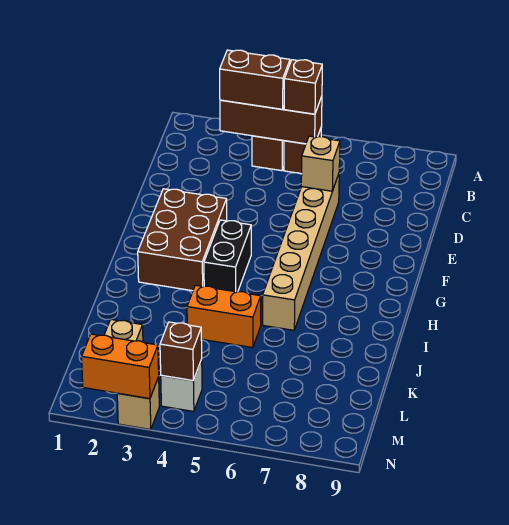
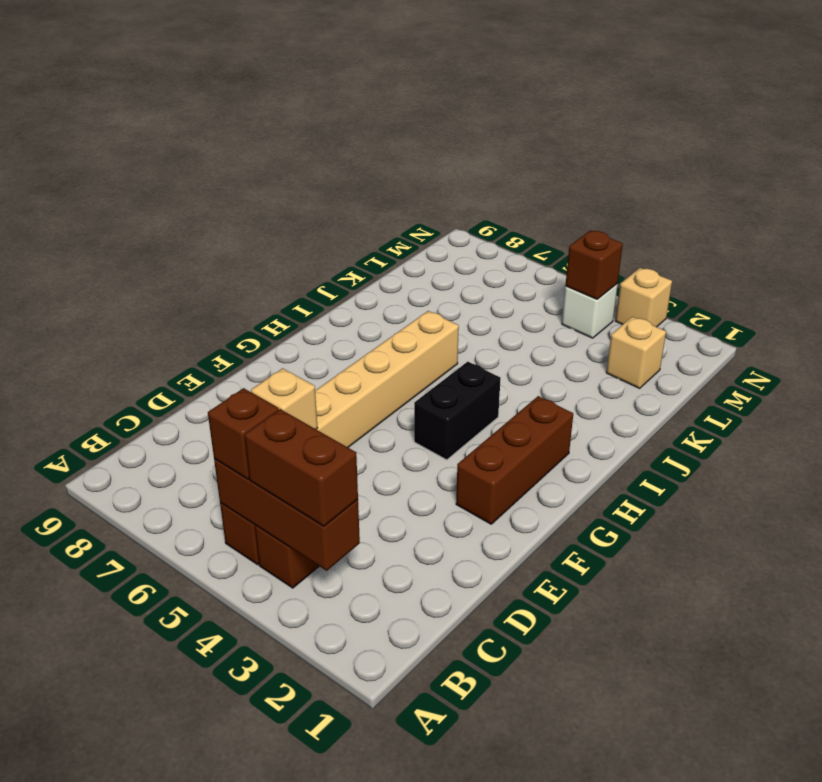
brown brick F2:H3 level 1 -> brown brick F2:H2 level 1
orange brick J4:J5 level 1 -> none
orange brick N2:N3 level 2 -> none

